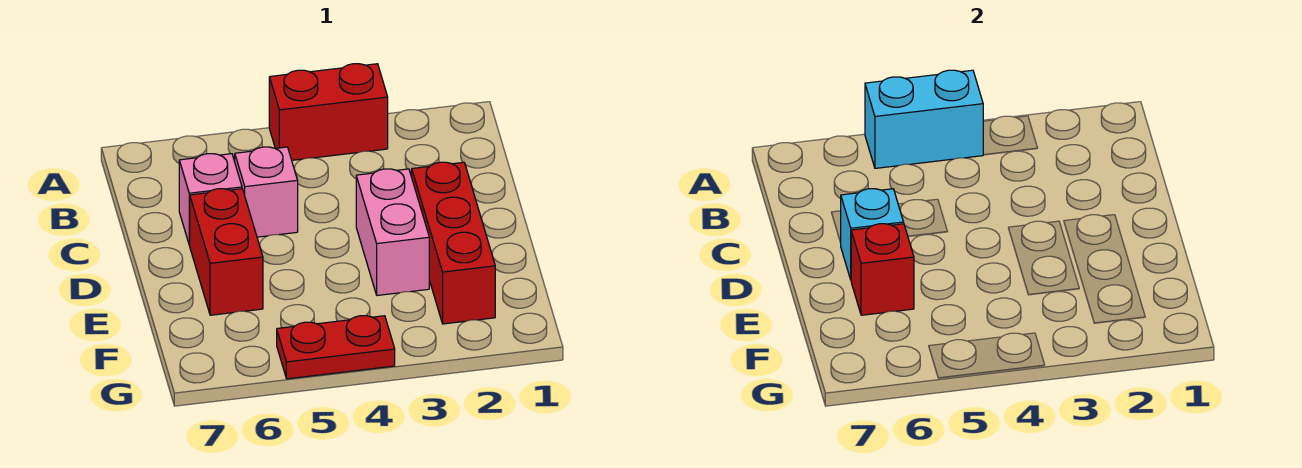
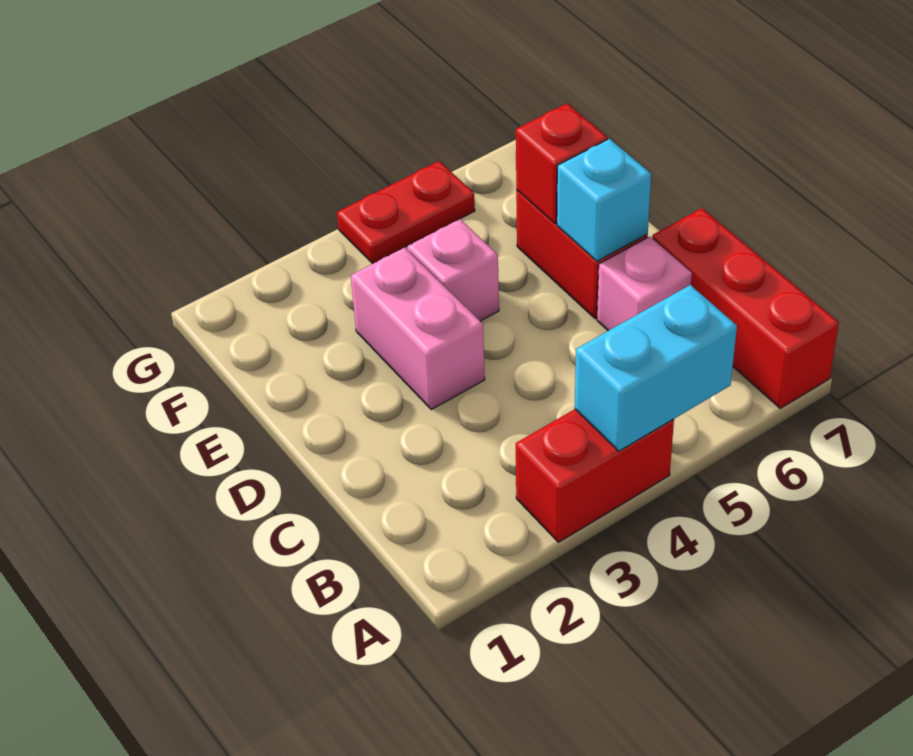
pink brick C5 level 1 -> pink brick E4 level 1
red brick D2:F2 level 1 -> red brick A7:C7 level 1

